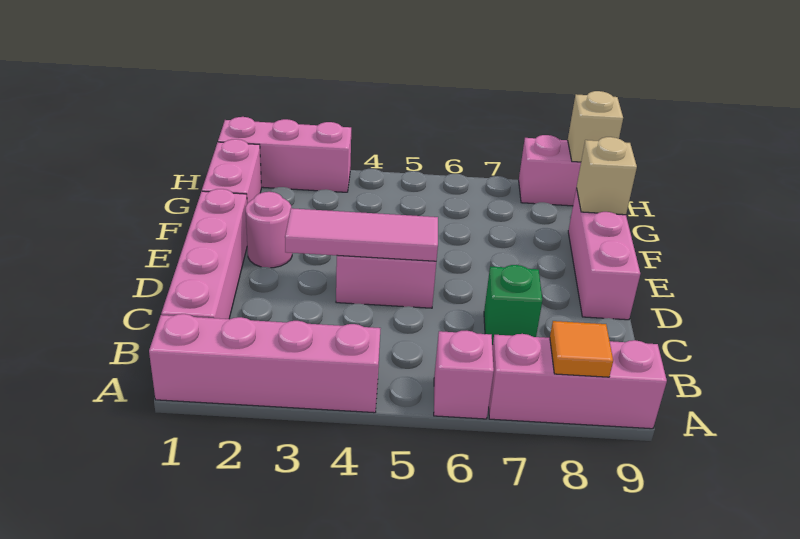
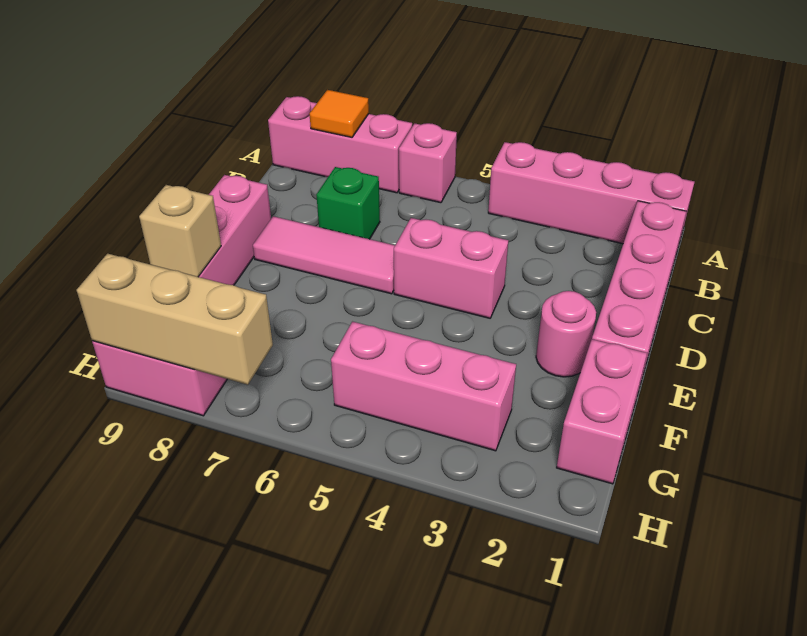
pink tile D3:D5 level 2 -> pink tile D6:D8 level 1
pink brick H1:H3 level 1 -> pink brick G3:G5 level 1
tan brick H9 level 2 -> tan brick H7:H9 level 2

